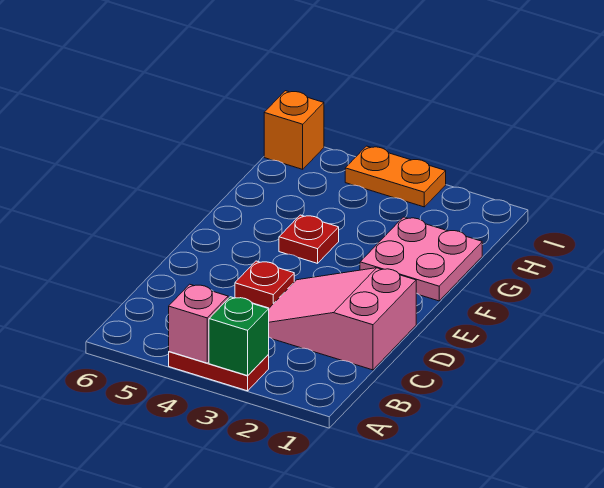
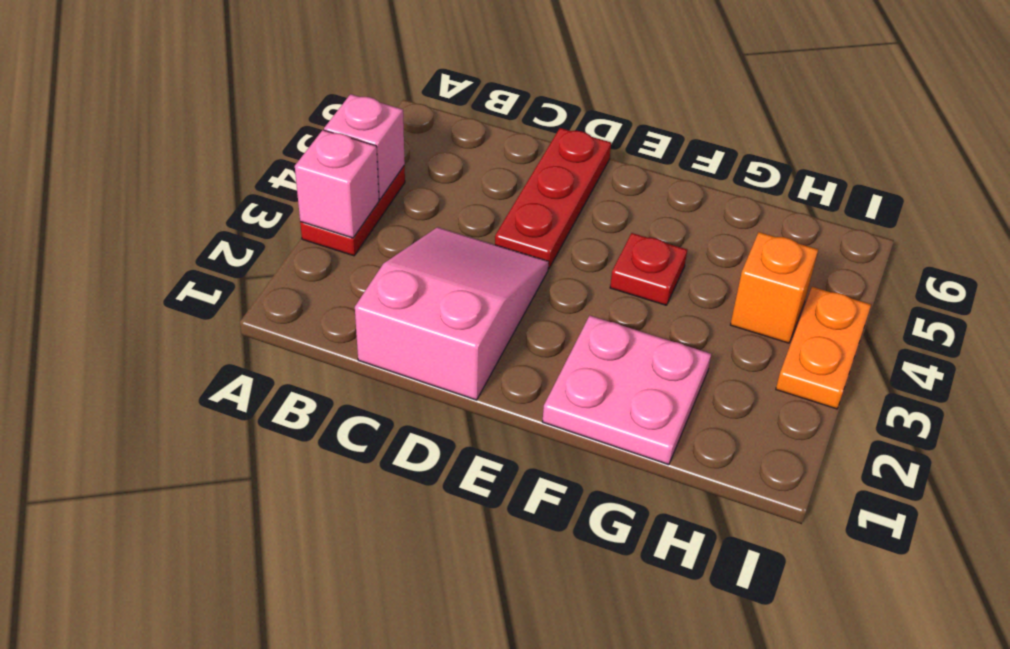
green brick A3 level 2 -> pink brick A3 level 2
red plate D4 level 1 -> red plate D4:D6 level 1
orange brick I6 level 1 -> orange brick H4 level 1

